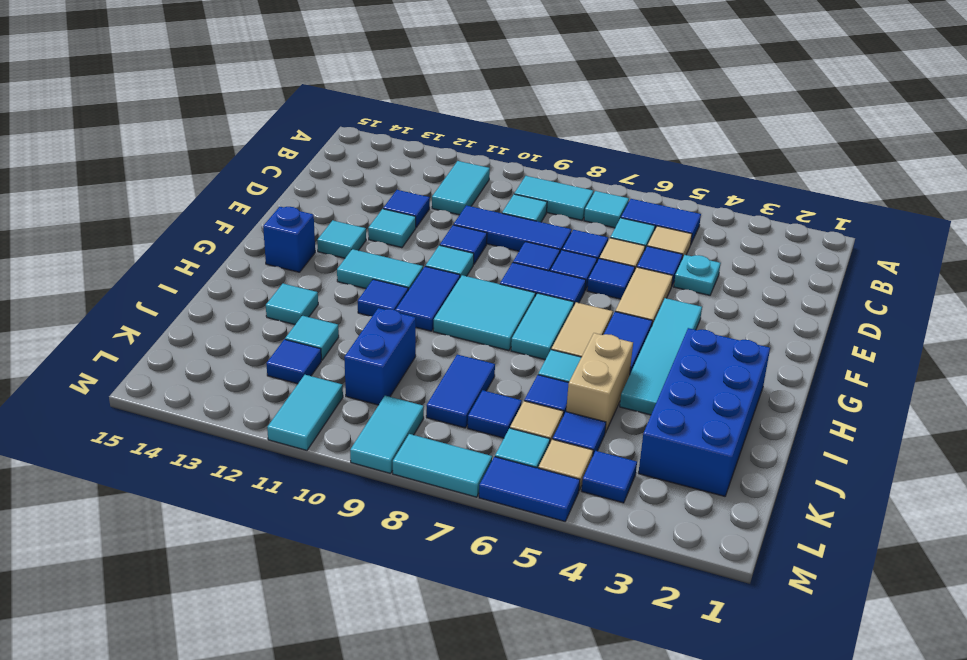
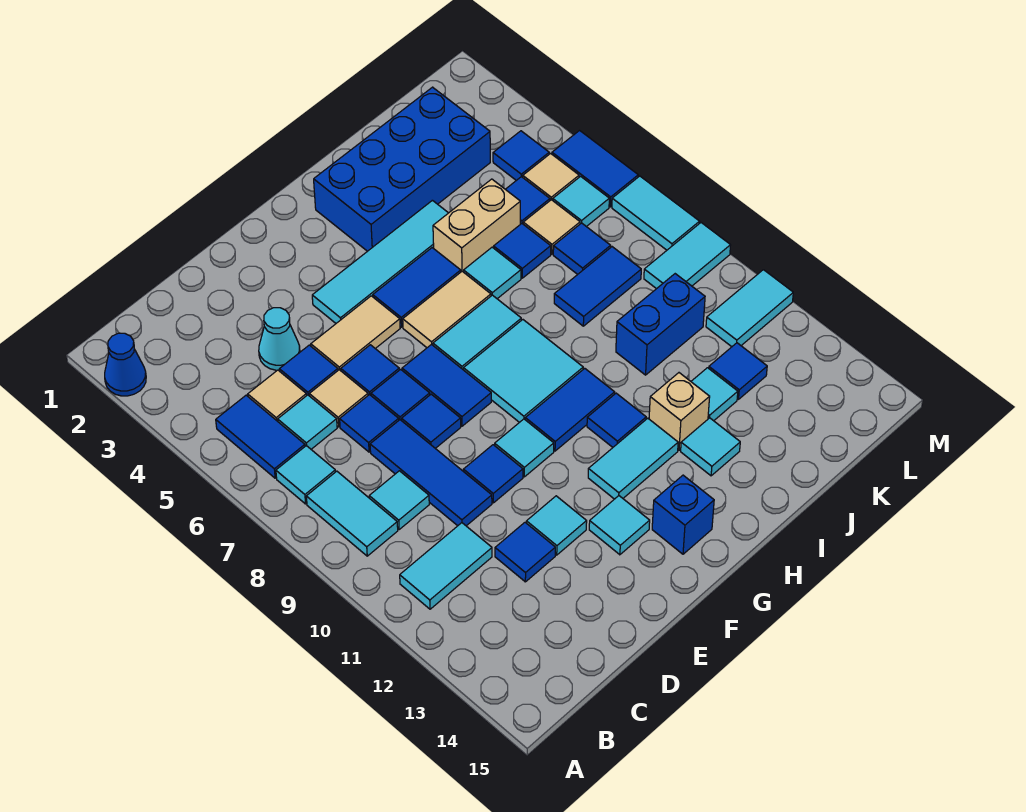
none -> blue cone A2 level 1
cyan plate D4 level 1 -> cyan cone D4 level 1
cyan tile G11:G12 level 1 -> cyan tile G12:H12 level 1
none -> tan brick I12 level 1

